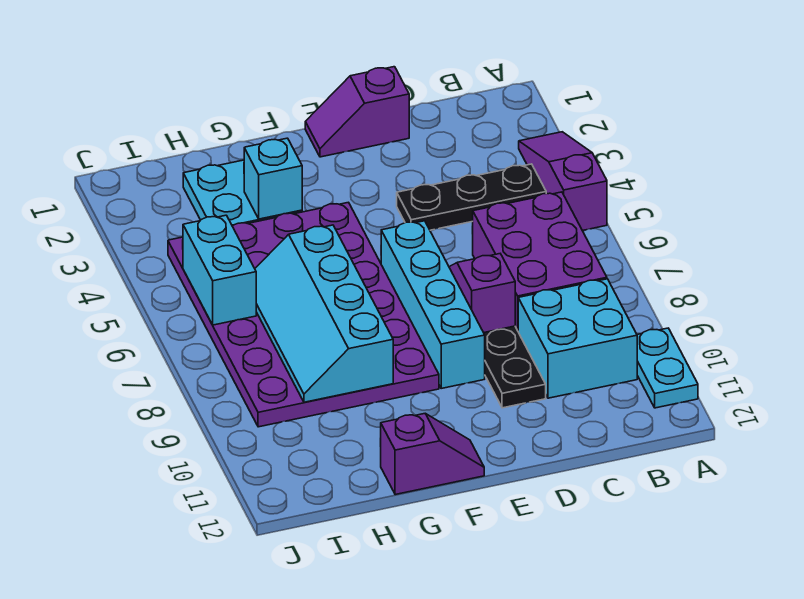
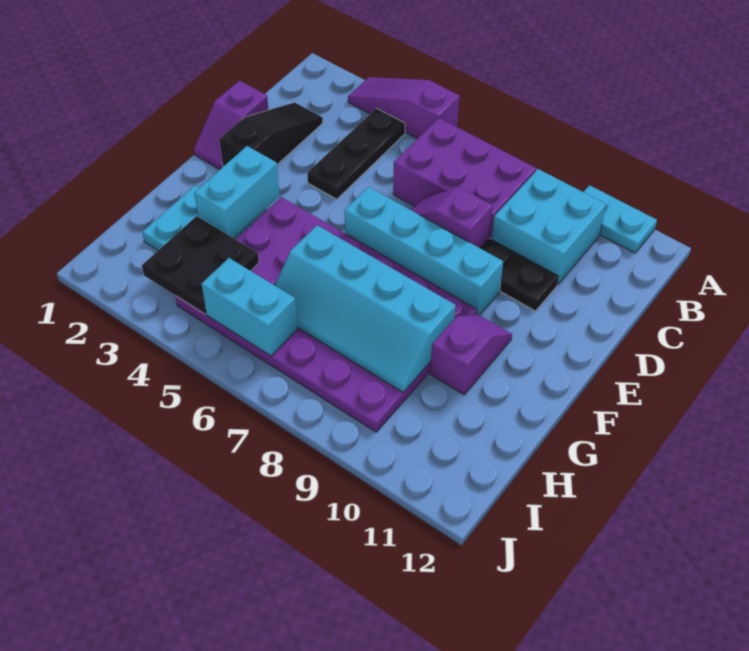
none -> black slope C2:E2 level 1 top E
purple slope F12:G12 level 1 top G -> purple slope F10:G10 level 1 top G
cyan brick G3 level 2 -> cyan brick F3:G3 level 2
none -> black plate H3:I4 level 2

